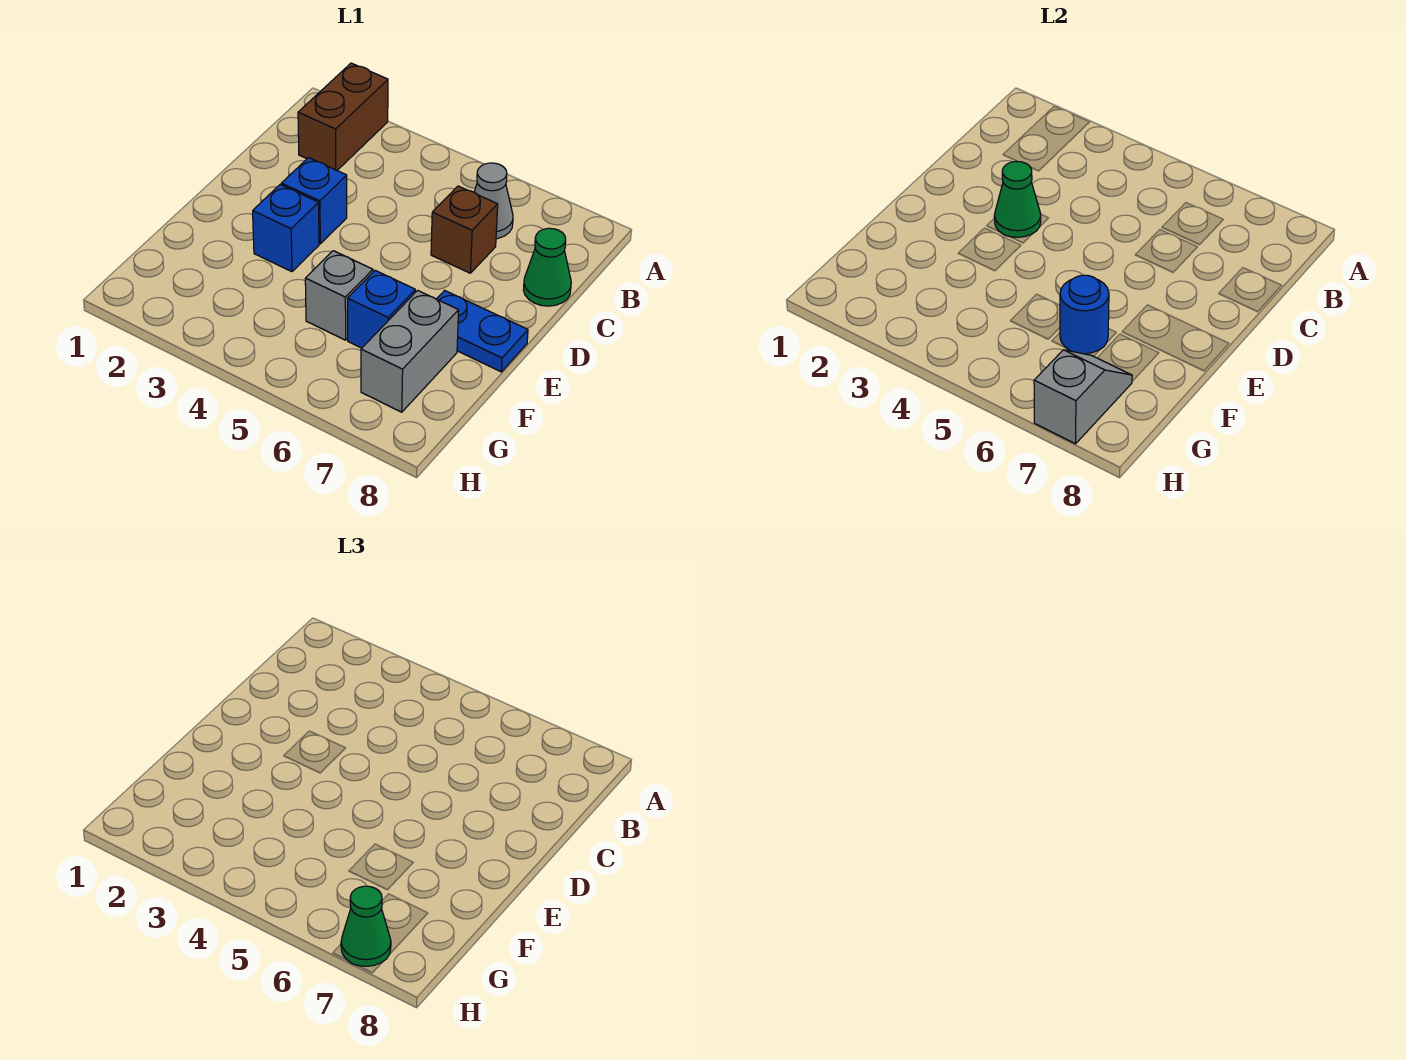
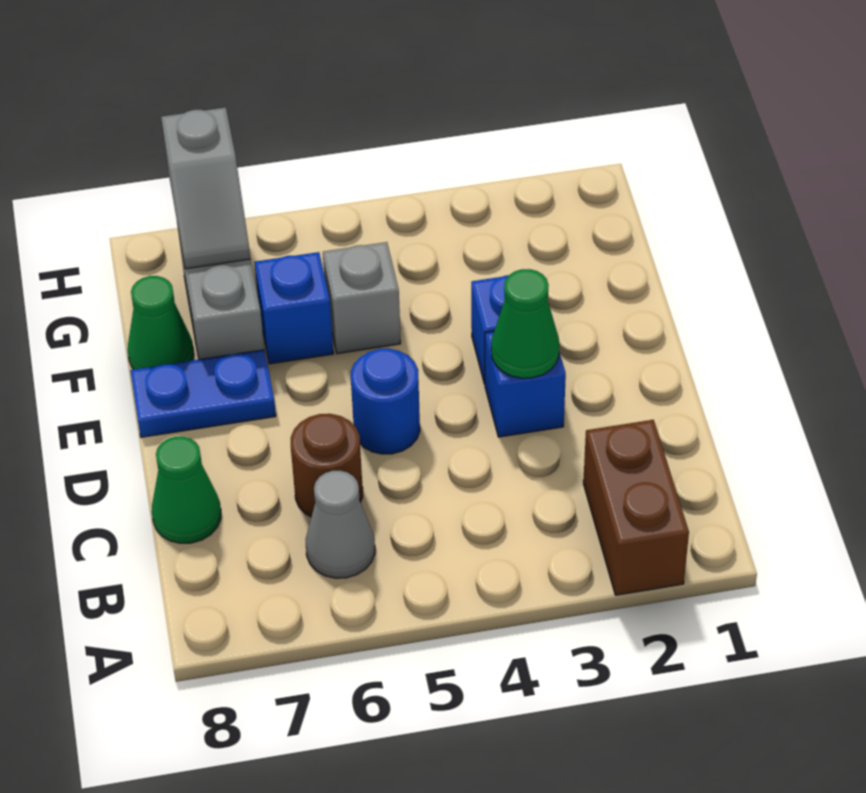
brown brick C6 level 1 -> brown round brick C6 level 1
blue round brick F6 level 2 -> blue round brick D5 level 1
green cone H7 level 3 -> green cone F8 level 1

